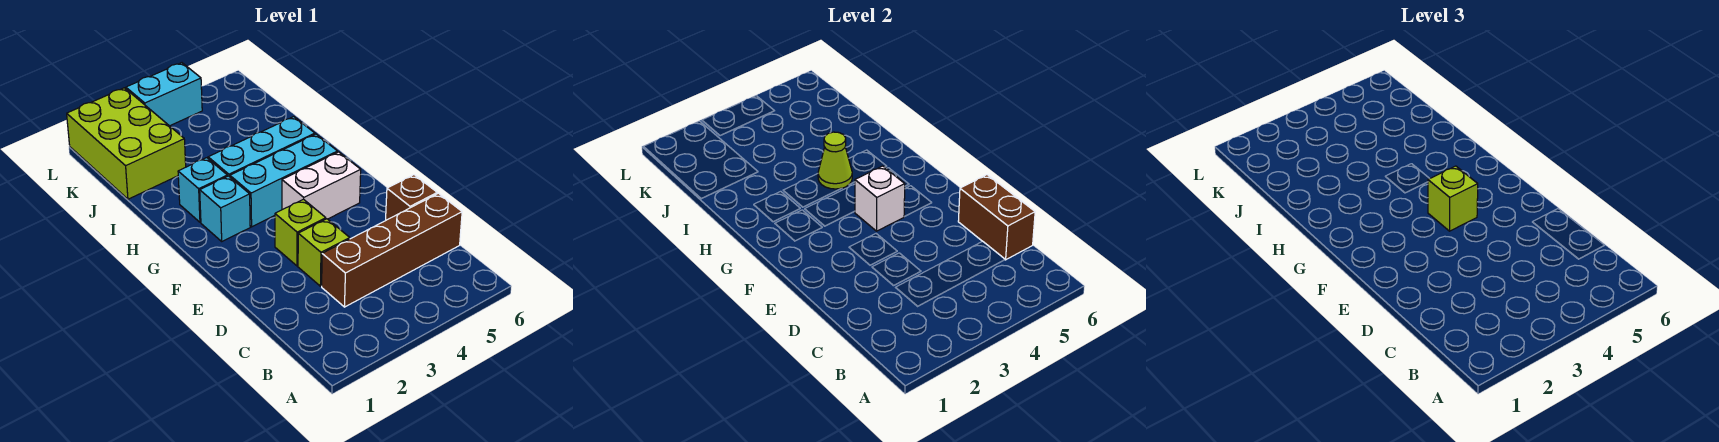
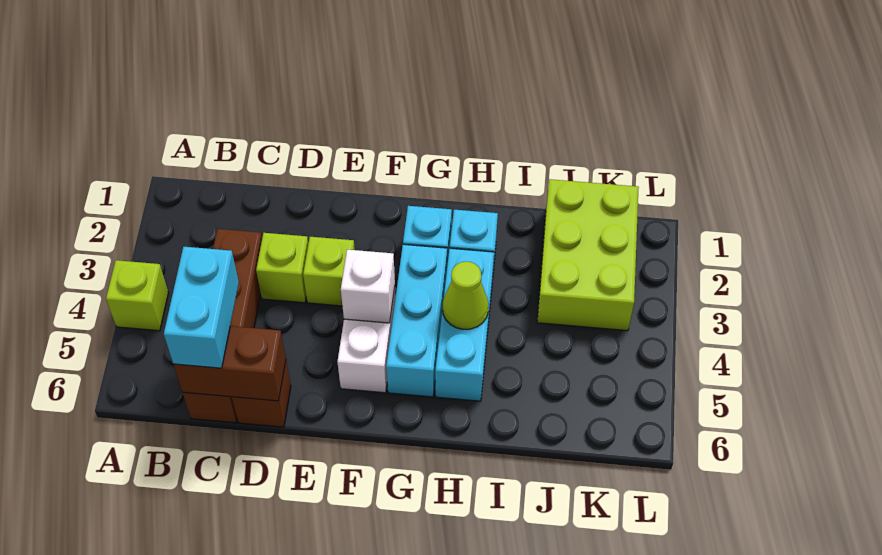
lime brick F4 level 3 -> lime brick A4 level 1
lime brick J1:L2 level 1 -> lime brick J1:K3 level 1
cyan brick L3:L4 level 1 -> cyan brick C5:C6 level 3

